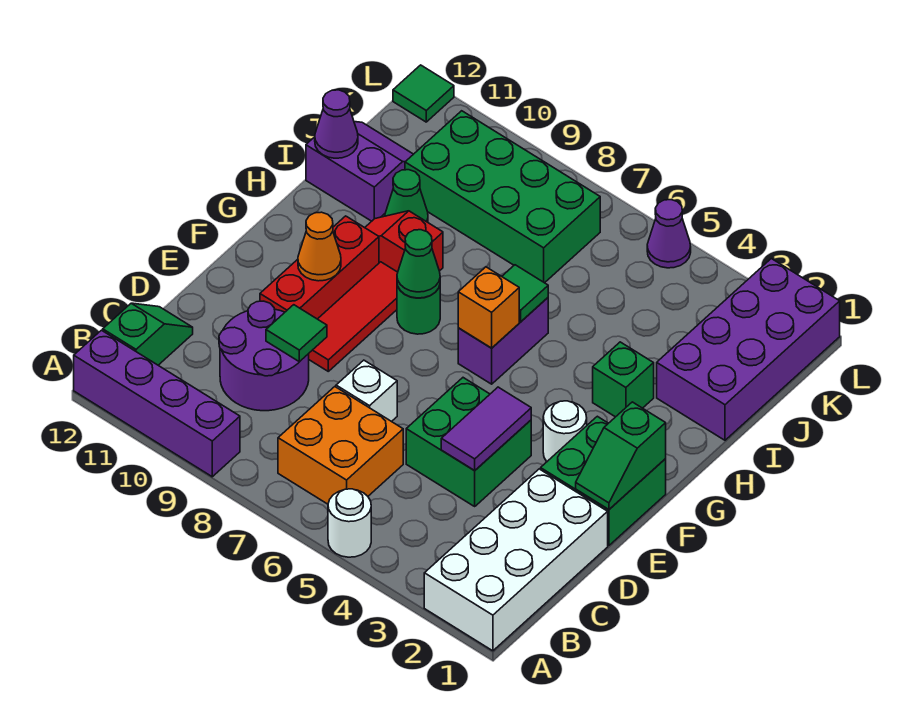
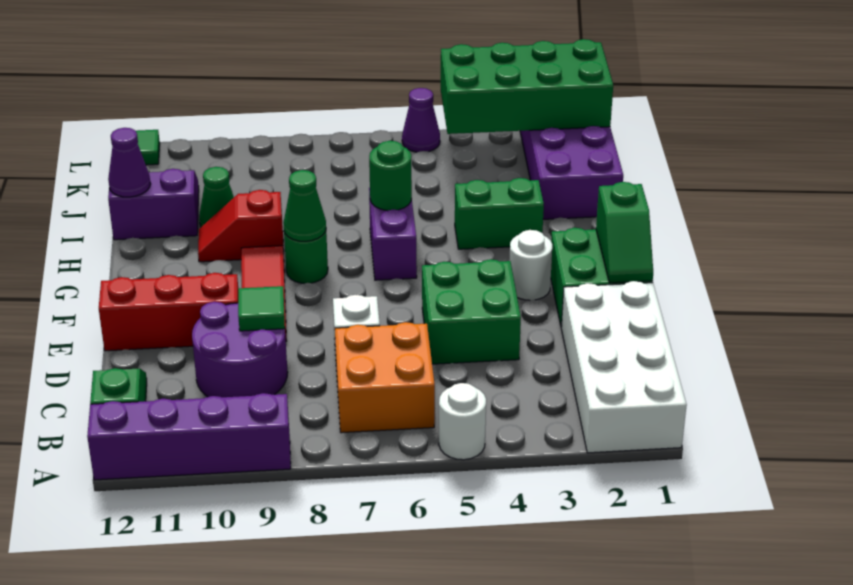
purple tile D4:E4 level 2 -> none
red brick E10:G10 level 1 -> red brick E10:E12 level 1
orange cone F10 level 2 -> none
orange brick G6 level 2 -> none
green brick H3 level 1 -> green brick H3:H4 level 1
green tile H6 level 2 -> green round brick H6 level 2
green brick J7:K10 level 1 -> green brick K1:L4 level 2

